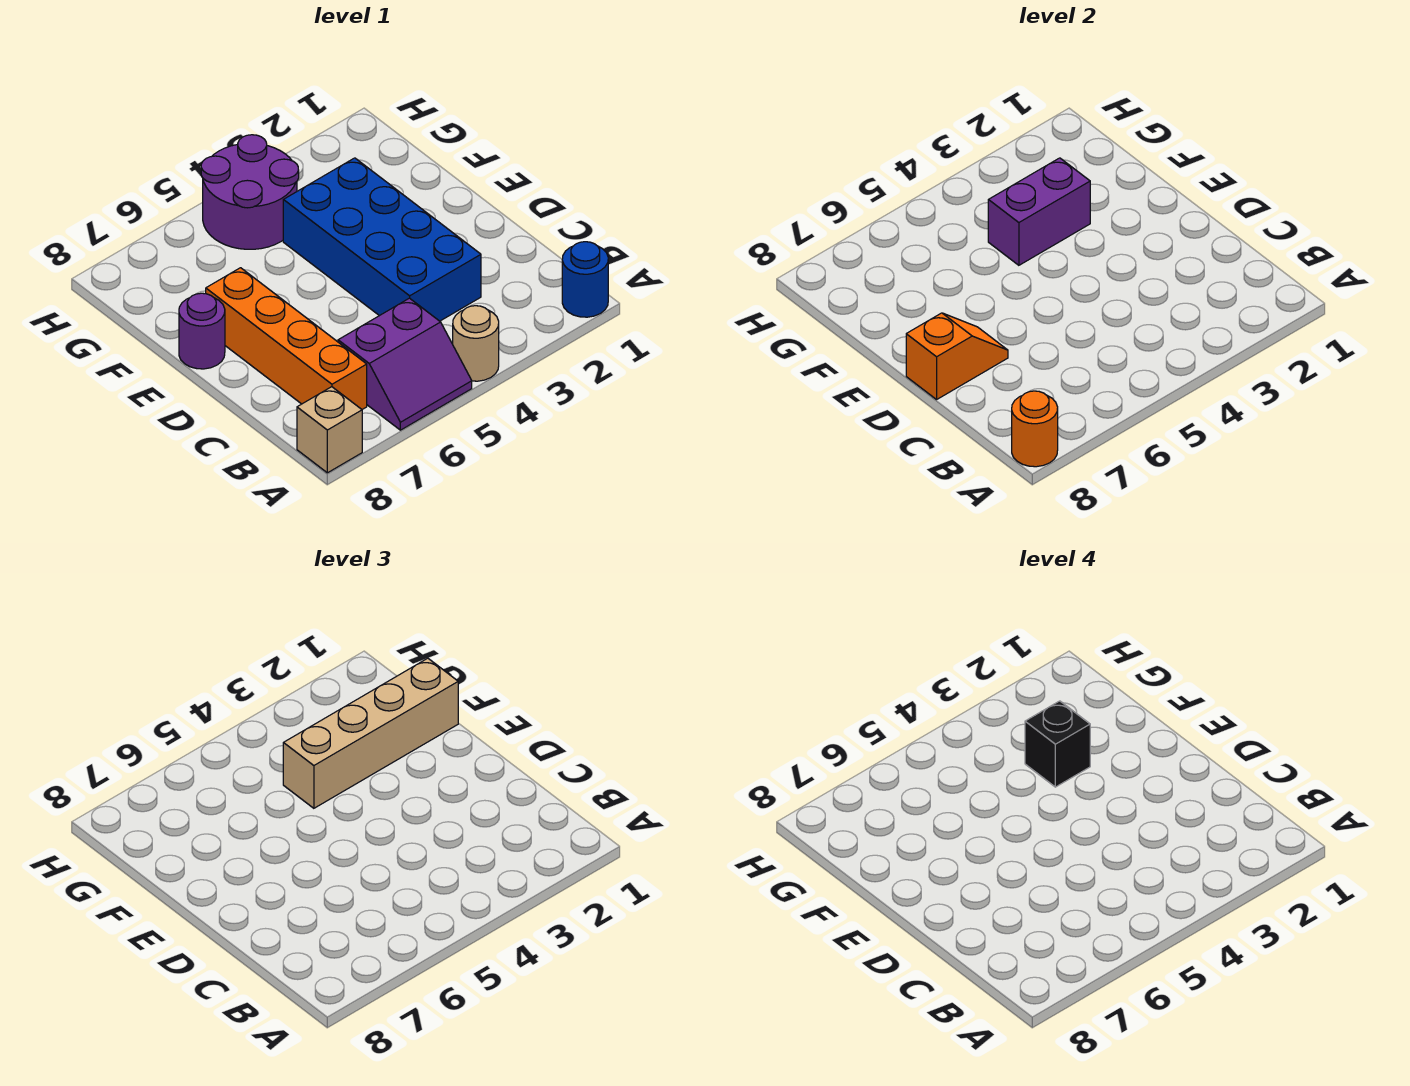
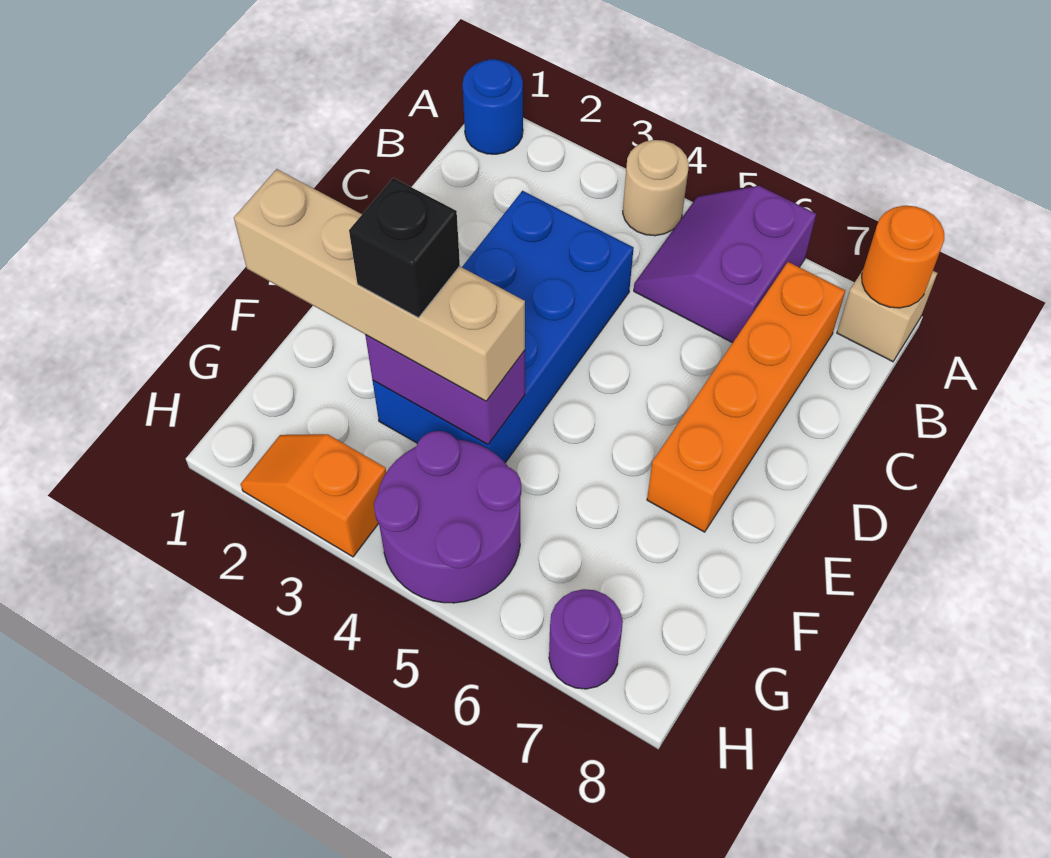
purple slope A5:B6 level 1 top B -> purple slope A5:B6 level 1 top 6
orange slope D7:D8 level 2 top 8 -> orange slope H2:H3 level 1 top 3
purple round brick E8 level 1 -> purple round brick H7 level 1

